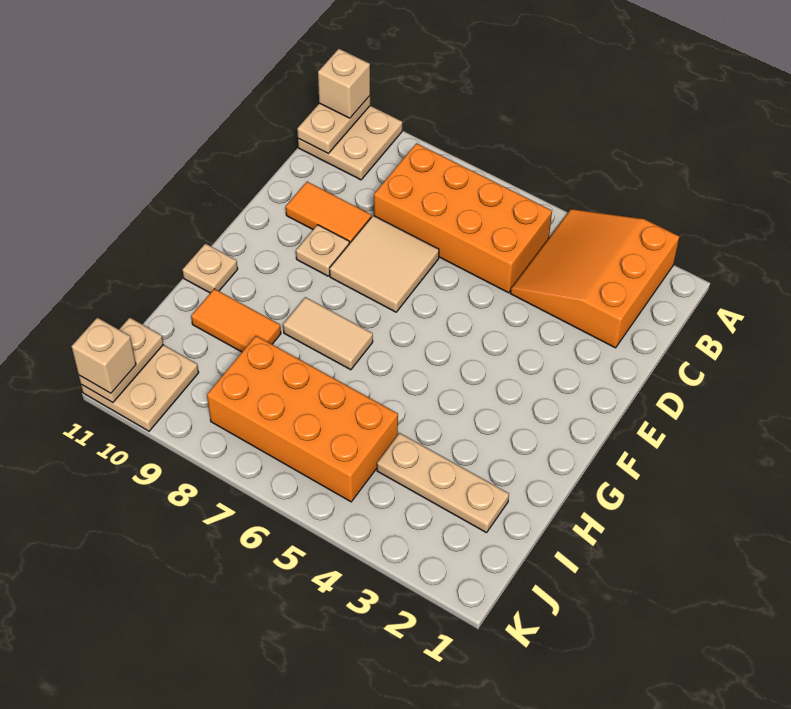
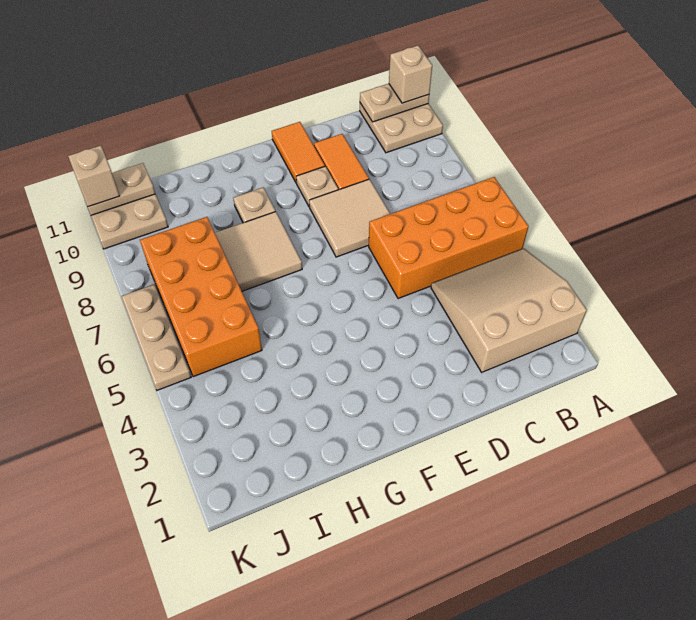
orange slope A2:C4 level 1 top 2 -> tan slope A2:C4 level 1 top 2
orange brick B5:C8 level 1 -> orange brick A5:D6 level 1
tan tile G7:G8 level 1 -> tan tile G7:H8 level 1
tan plate G11 level 1 -> tan plate G9 level 1
orange tile H9:H10 level 1 -> orange tile E10:E11 level 1
tan plate I2:I4 level 1 -> tan plate K5:K7 level 1

